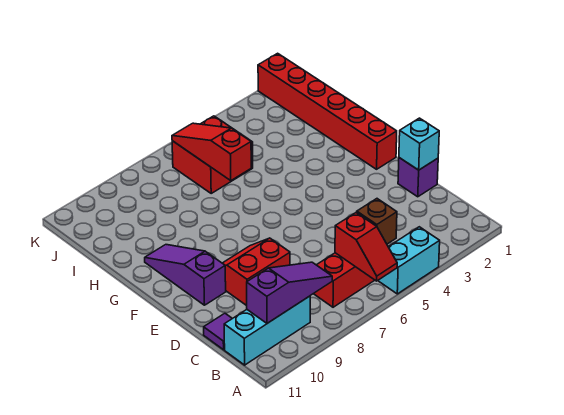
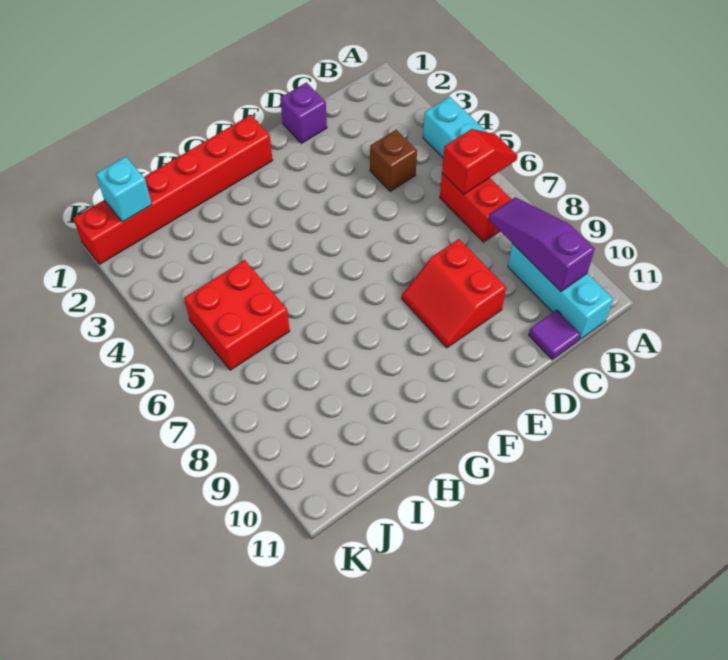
cyan brick D1 level 2 -> cyan brick J1 level 2
purple slope E10:G10 level 1 top E -> none
red slope H6:J6 level 2 top H -> none

